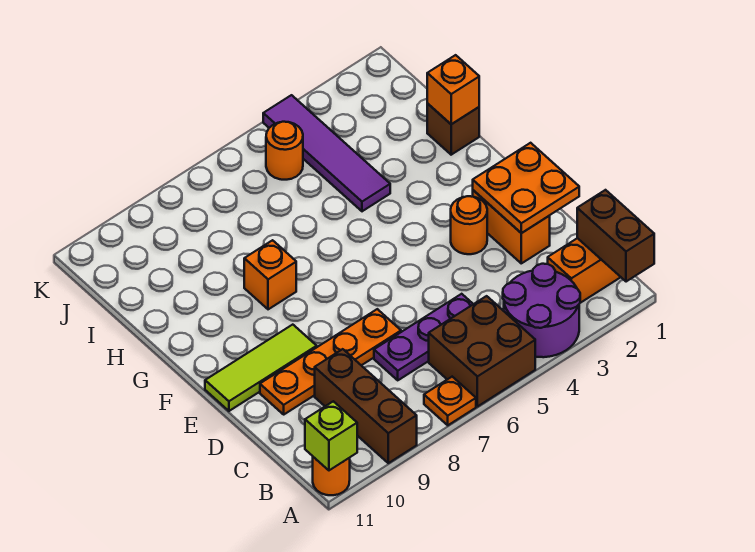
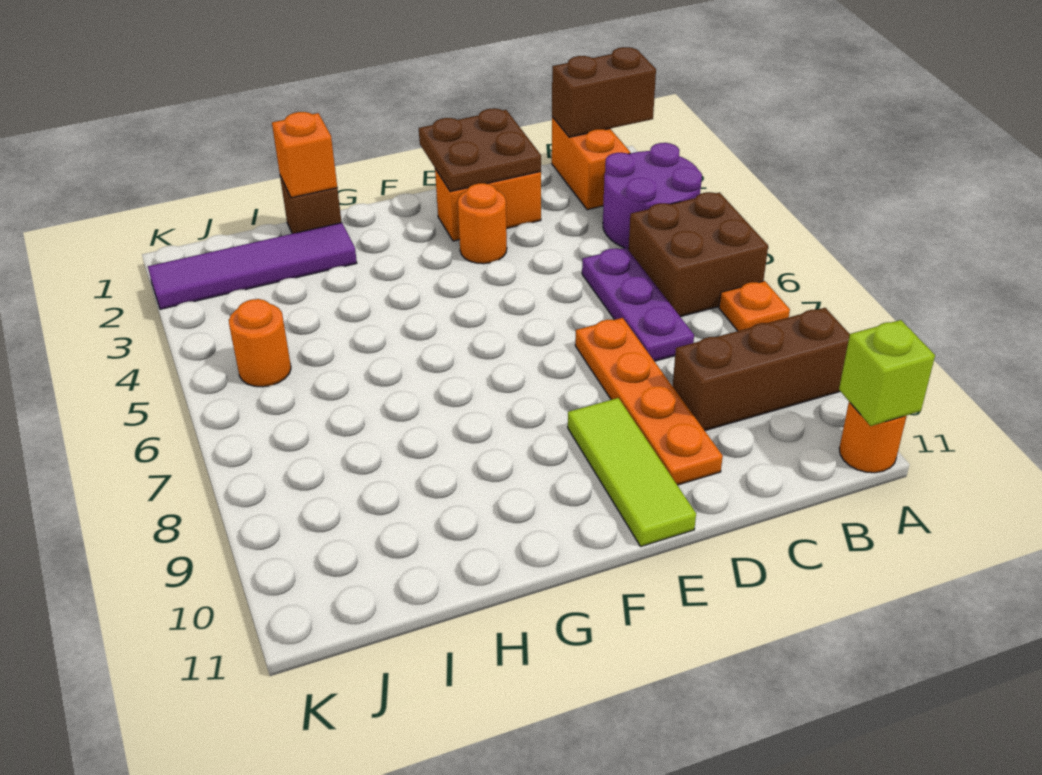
orange plate D1:E2 level 2 -> brown plate D1:E2 level 2
orange brick G8 level 1 -> none
purple tile H4:K4 level 1 -> purple tile H2:K2 level 1

